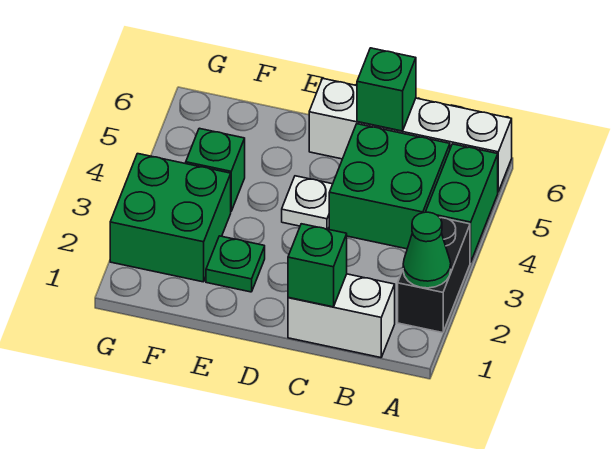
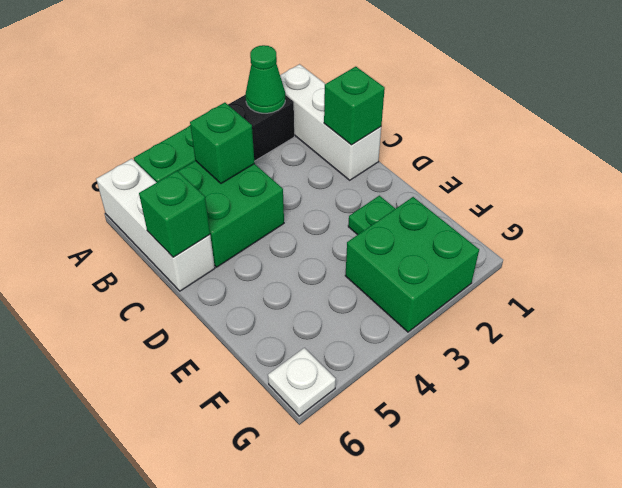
white brick A6:D6 level 1 -> white brick A6:C6 level 1
white brick B1:C1 level 1 -> white brick A1:C1 level 1
white plate D4 level 1 -> white plate G6 level 1
green brick F4 level 1 -> green brick B4 level 2

